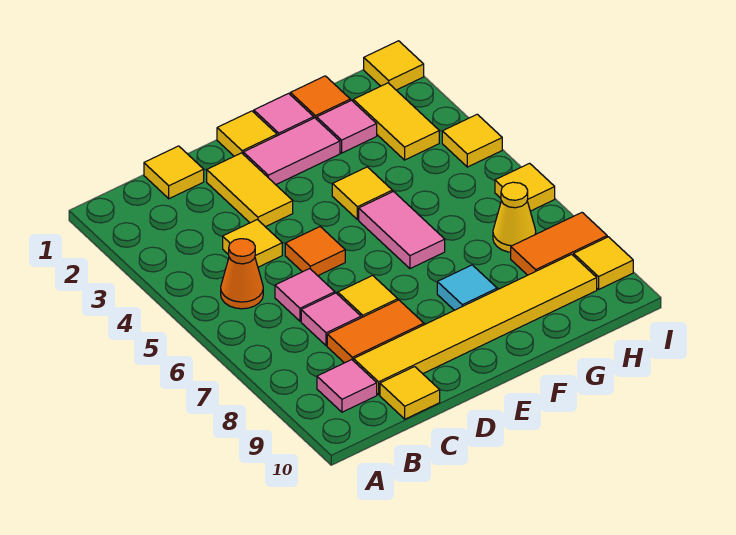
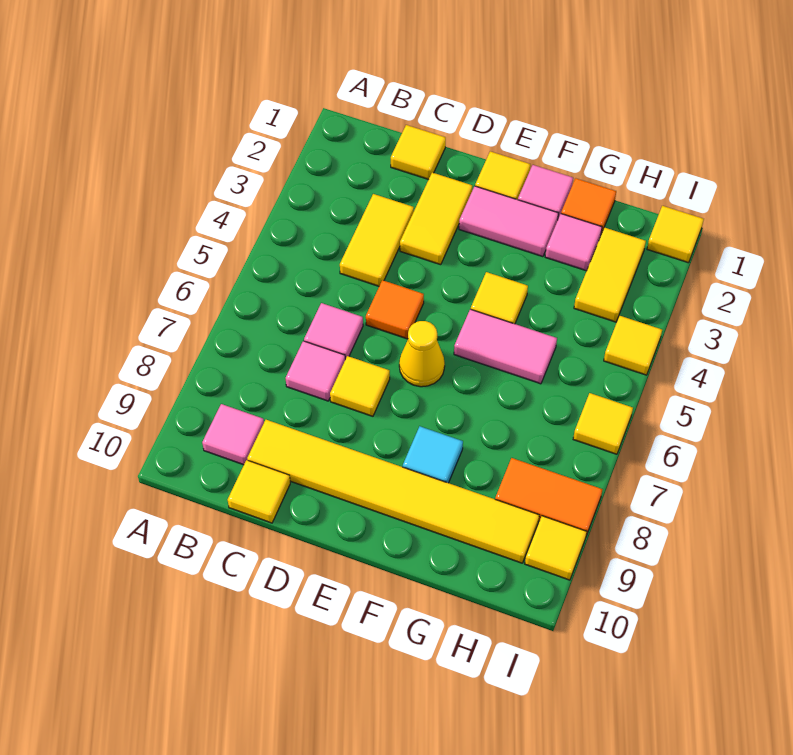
orange cone B5 level 1 -> none
yellow tile C4 level 1 -> yellow tile C3:C4 level 1
orange tile C8:D8 level 1 -> none
pink tile F5:F6 level 1 -> pink tile F5:G5 level 1
yellow cone H7 level 1 -> yellow cone E6 level 1

